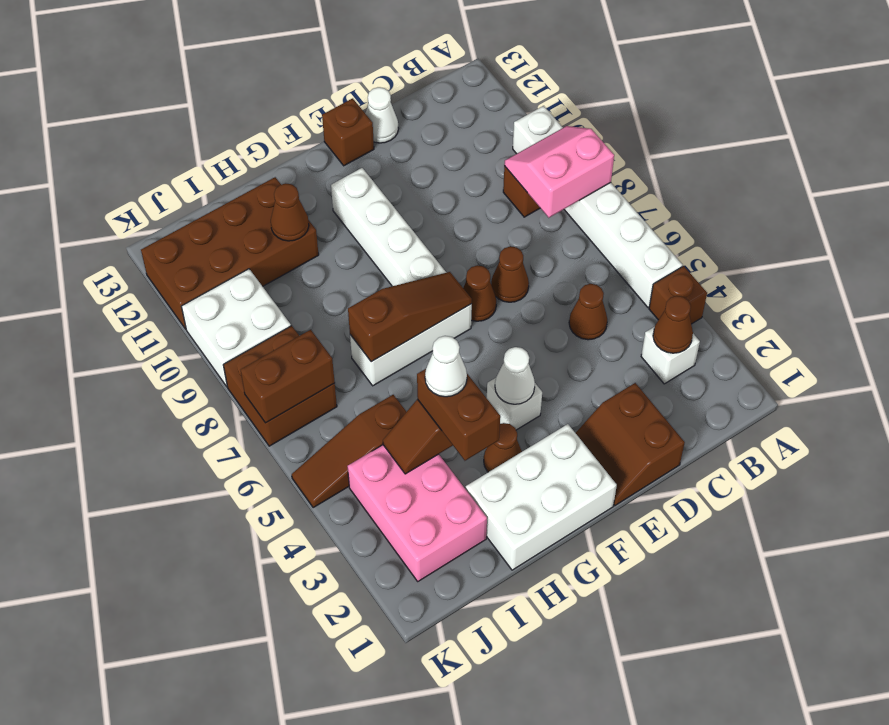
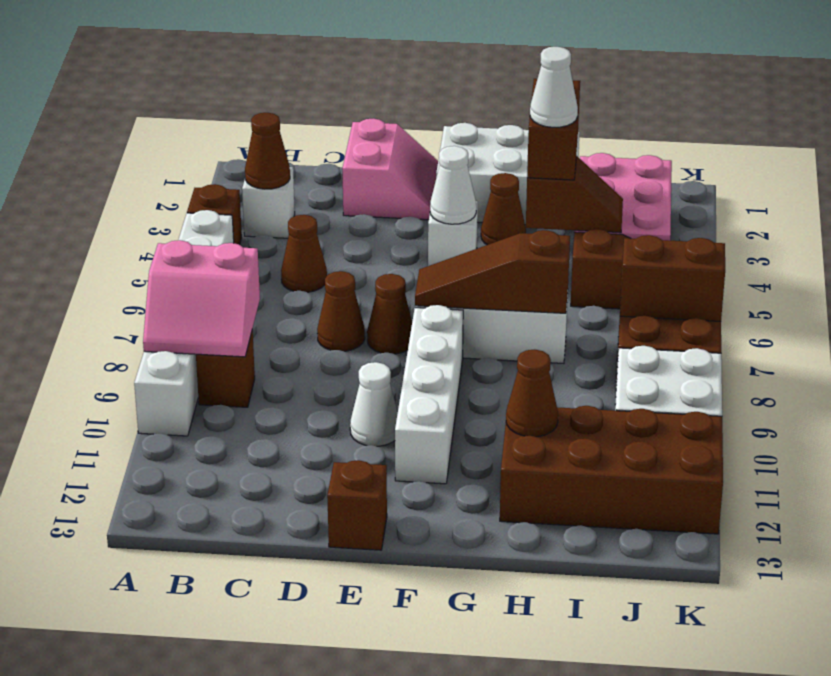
brown slope D1:E2 level 1 top D -> pink slope D1:E2 level 1 top D
white cone D13 level 1 -> white cone E10 level 1

